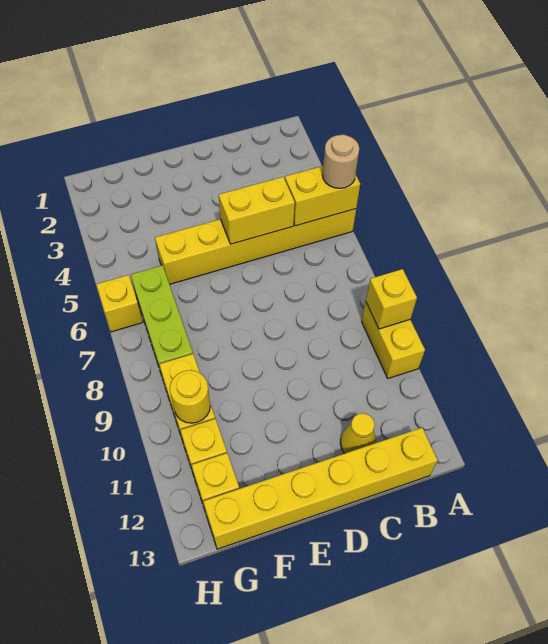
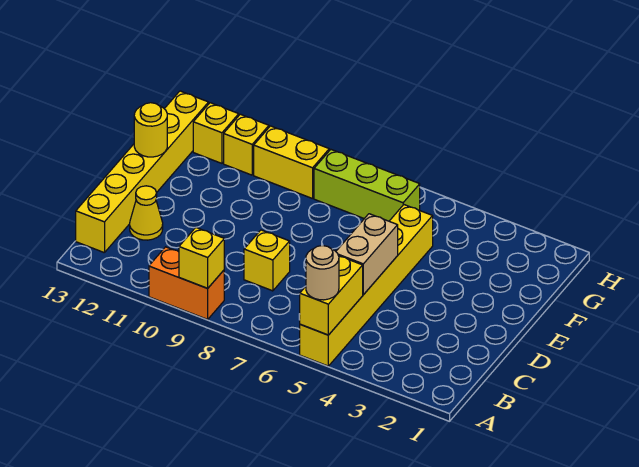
yellow brick A9:A10 level 1 -> orange brick A9:A10 level 1
yellow brick C5:D5 level 2 -> tan brick C5:D5 level 2
yellow round brick G10 level 2 -> yellow round brick E13 level 2
yellow brick H6 level 1 -> yellow brick C8 level 1

